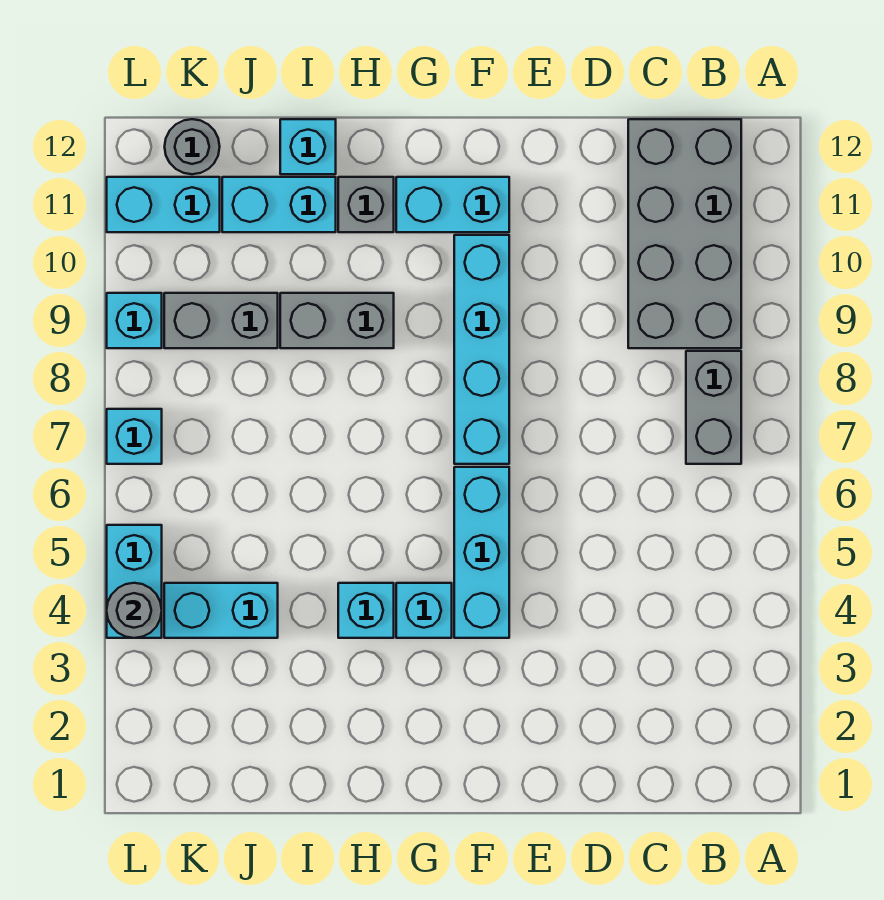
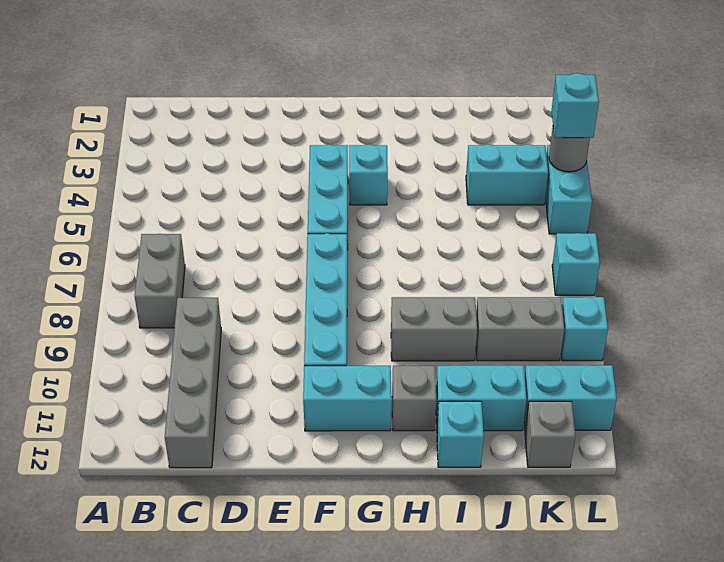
grey brick B9:C12 level 1 -> grey brick C9:C12 level 1
cyan brick H4 level 1 -> cyan brick L4 level 3
grey round brick K12 level 1 -> grey brick K12 level 1

